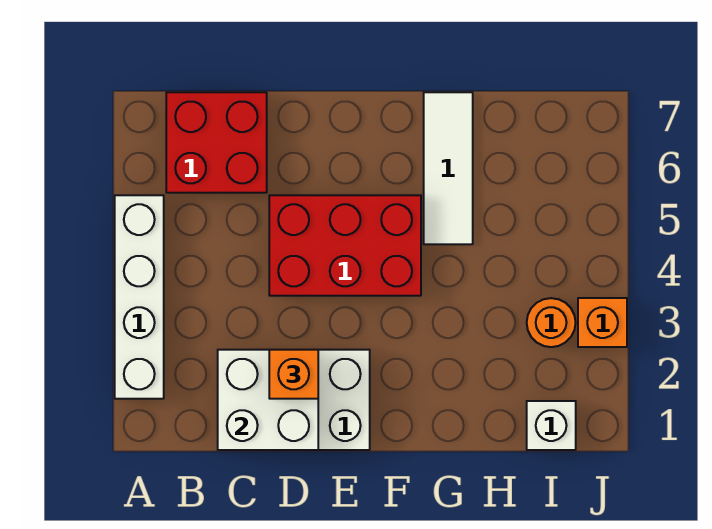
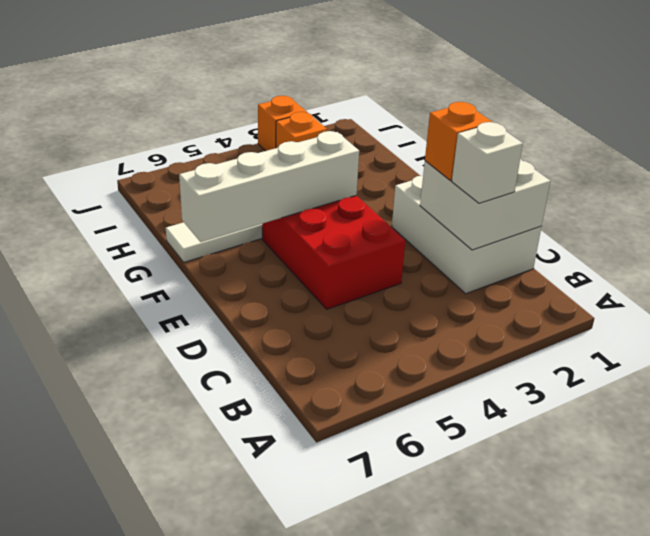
white brick A2:A5 level 1 -> white brick F4:F7 level 2
red brick B6:C7 level 1 -> none
white brick I1 level 1 -> white brick C2 level 3
orange round brick I3 level 1 -> orange brick I3 level 1

